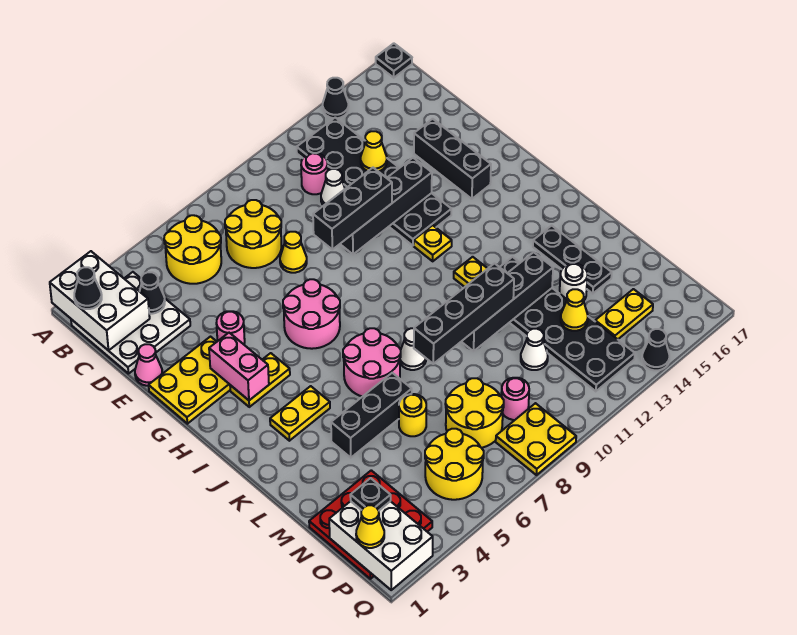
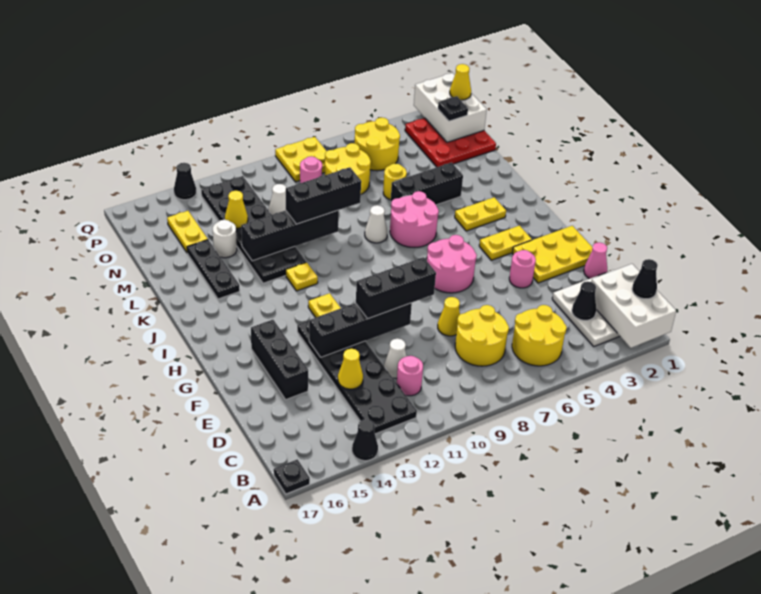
pink brick G3:H3 level 2 -> none
black brick L8:L11 level 3 -> black brick L9:L11 level 3
yellow plate O14:O15 level 1 -> yellow plate N15:O15 level 1

